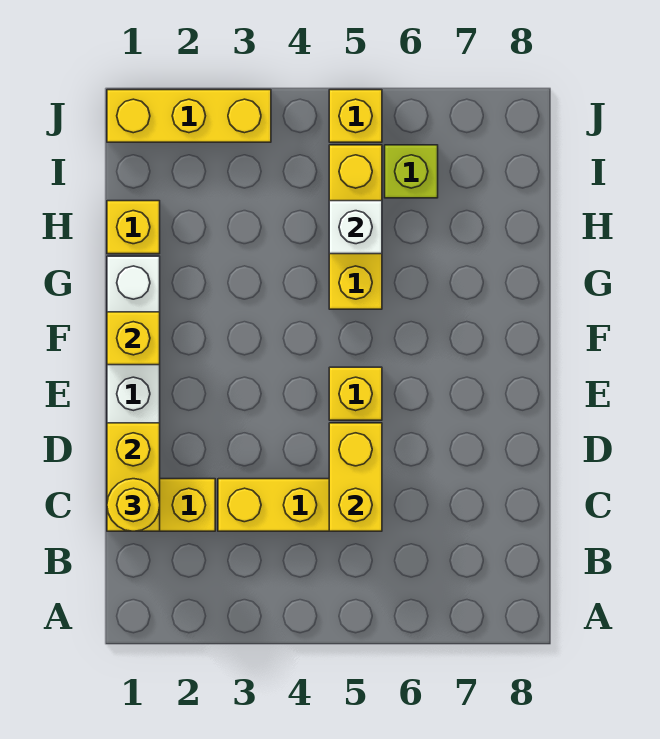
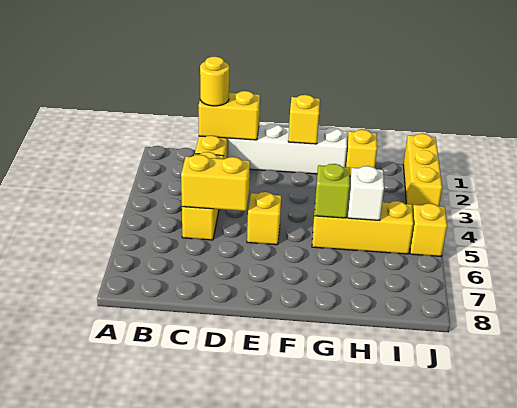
lime brick I6 level 1 -> lime brick G5 level 2

